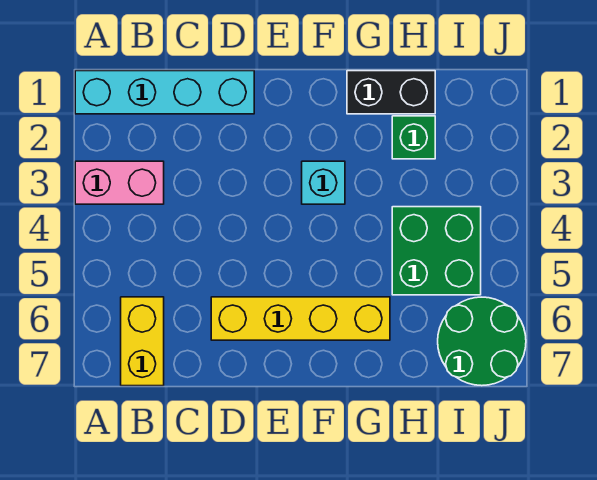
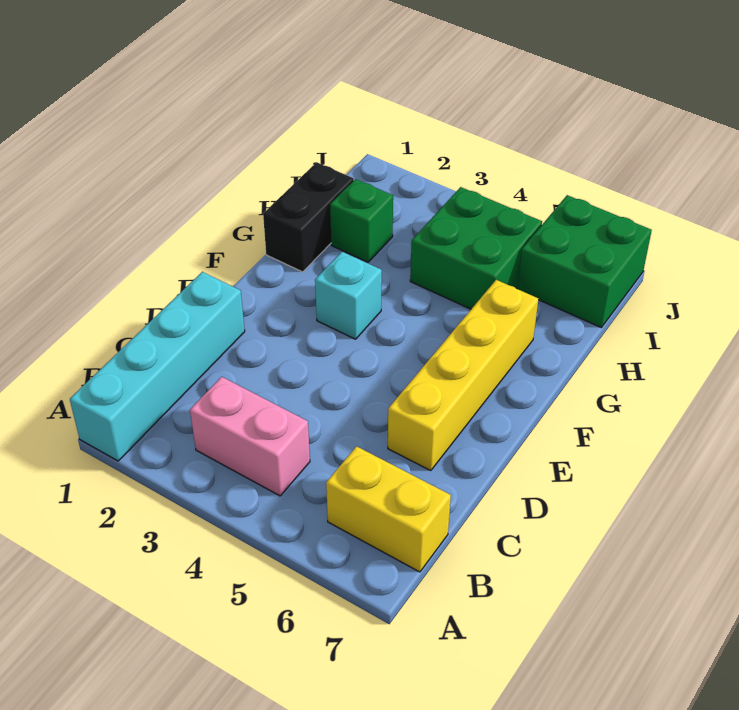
pink brick A3:B3 level 1 -> pink brick B3:B4 level 1
green round brick I6:J7 level 1 -> green brick I6:J7 level 1

